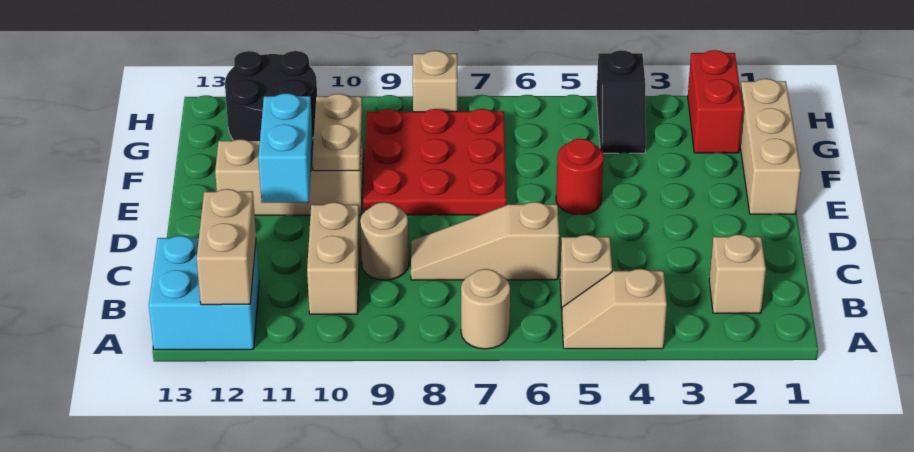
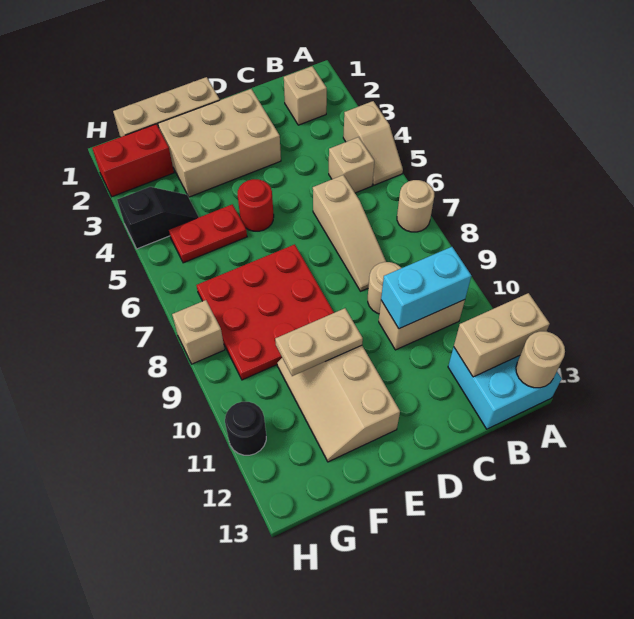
none -> tan round brick A13 level 2
none -> tan brick D2:F3 level 1
cyan brick D11:E11 level 2 -> cyan brick B10:C10 level 2
none -> red plate F5:G5 level 1
black round brick G11:H12 level 1 -> black round brick H11 level 1

